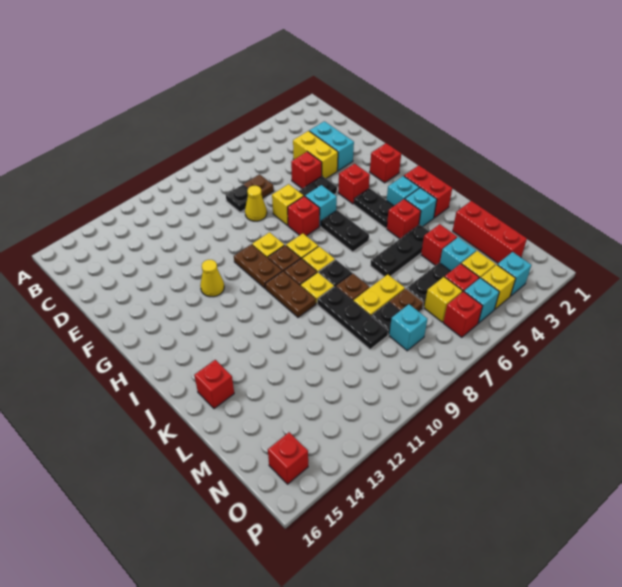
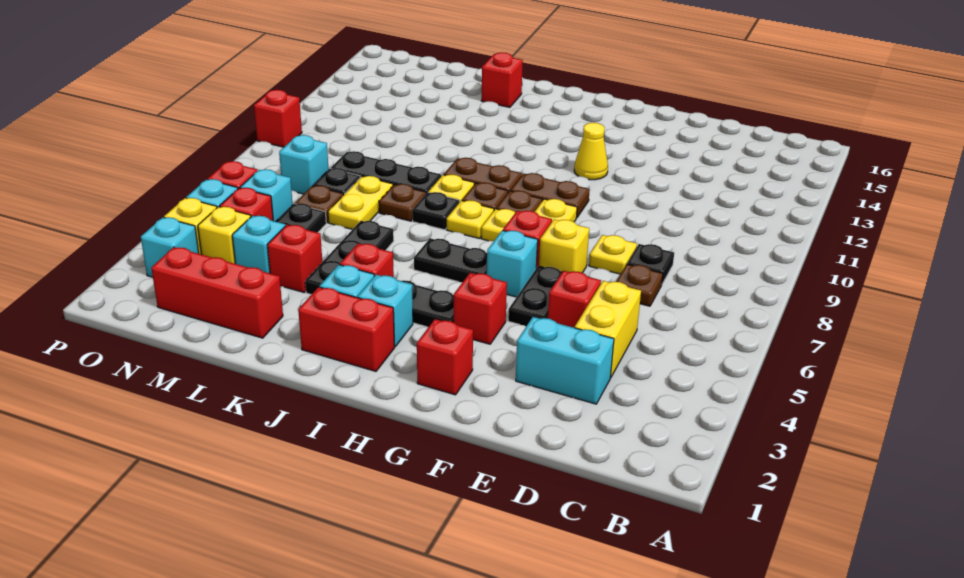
yellow brick D4:E4 level 1 -> yellow brick D4:D5 level 1
yellow cone E8 level 1 -> yellow plate E8 level 1
yellow brick N6 level 1 -> cyan brick N6 level 1
red brick O15 level 1 -> red brick P10 level 1

